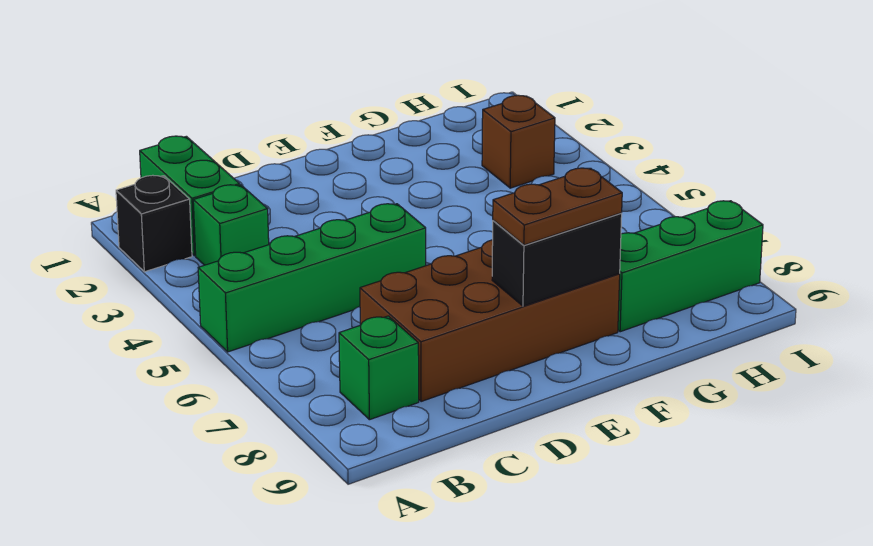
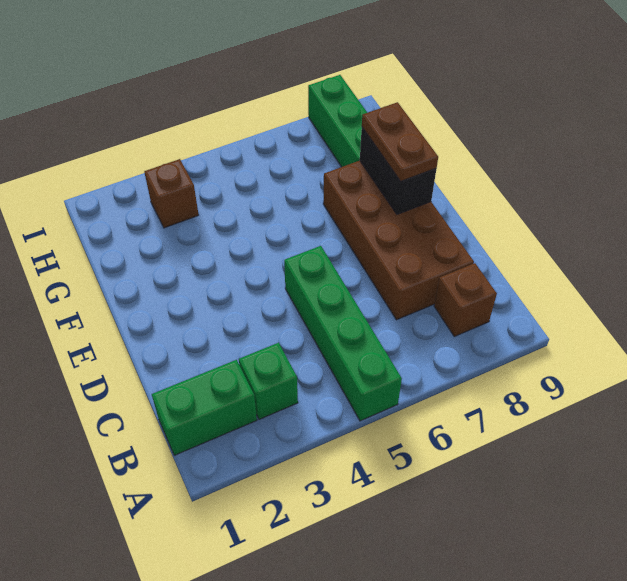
black brick A2 level 1 -> none
green brick B8 level 1 -> brown brick B8 level 1

